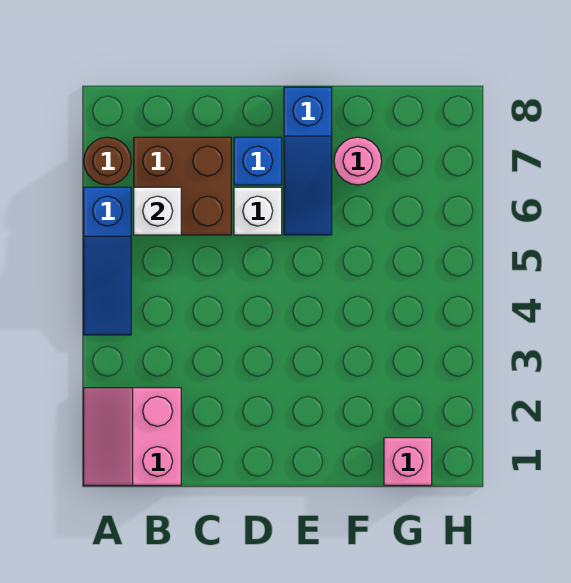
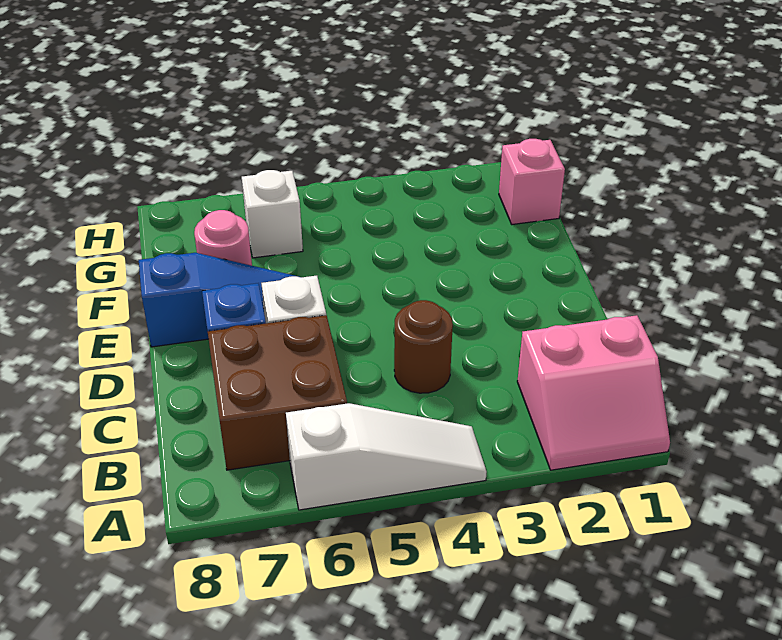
blue slope A4:A6 level 1 top 6 -> white slope A4:A6 level 1 top 6
brown round brick A7 level 1 -> brown round brick C4 level 1
white brick B6 level 2 -> white brick G6 level 1

